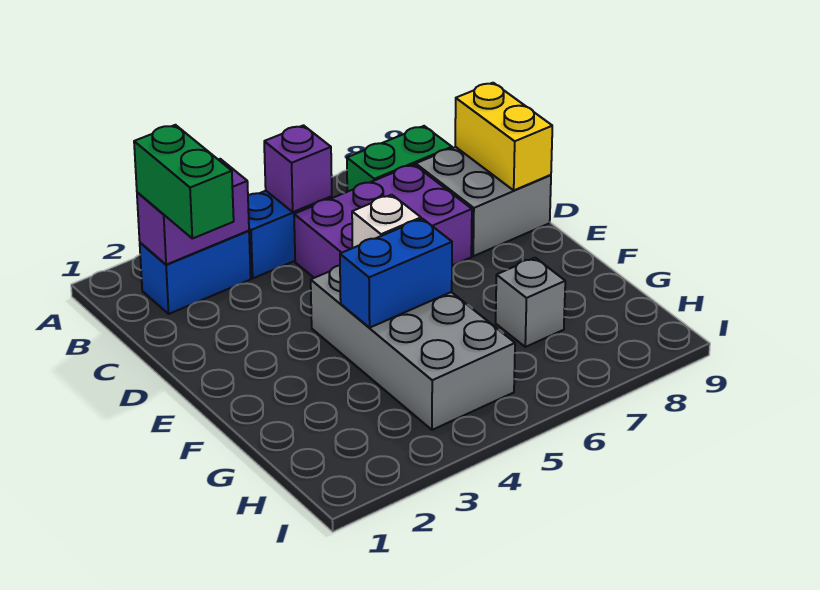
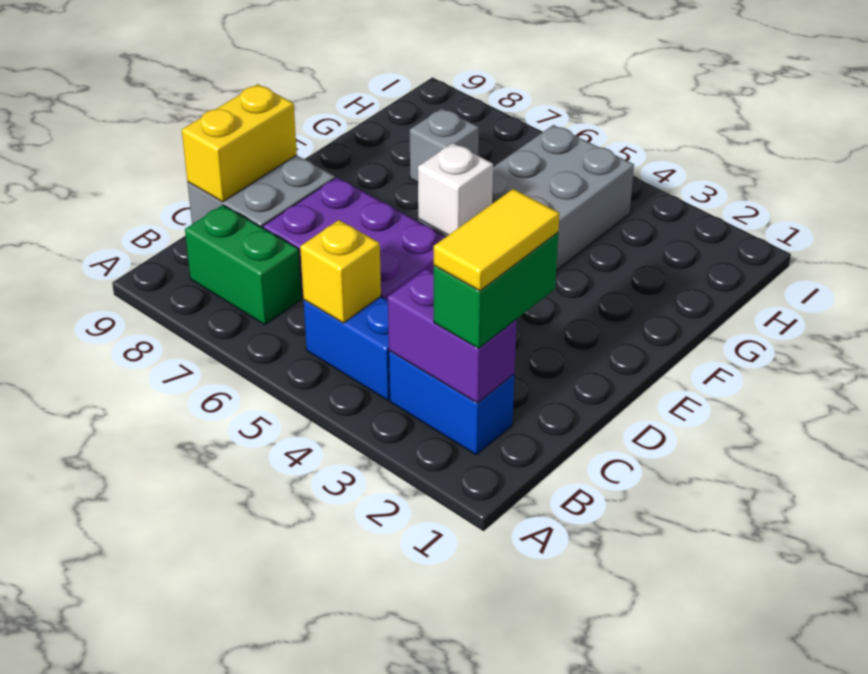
none -> yellow tile B2:C2 level 4
purple brick B5 level 2 -> yellow brick B5 level 2
blue brick F4:F5 level 2 -> none

